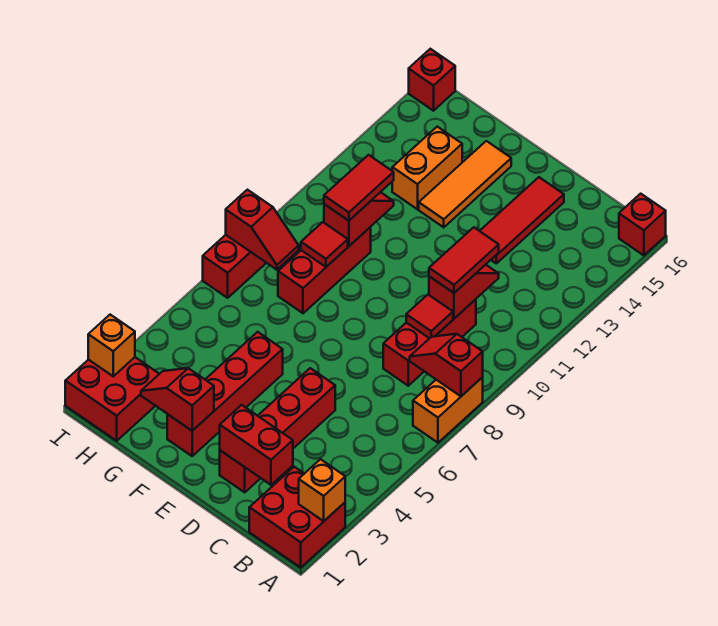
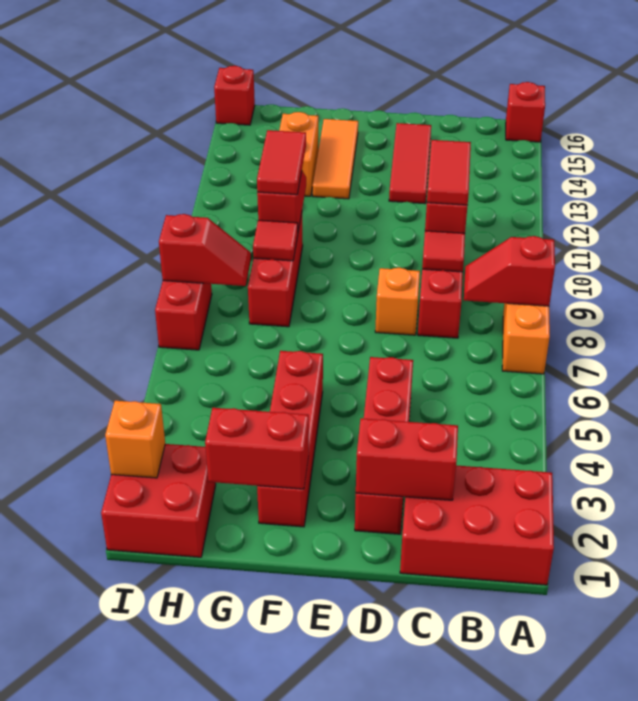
red brick A1:B2 level 1 -> red brick A1:C2 level 1
orange brick A2 level 2 -> orange brick D8 level 1
red slope F2:G2 level 2 top F -> red brick F2:G2 level 2

